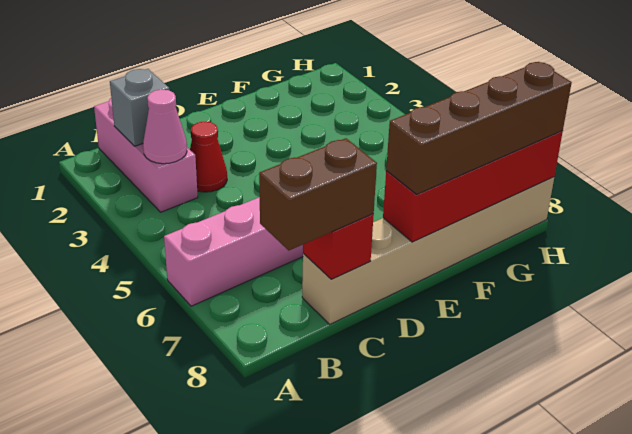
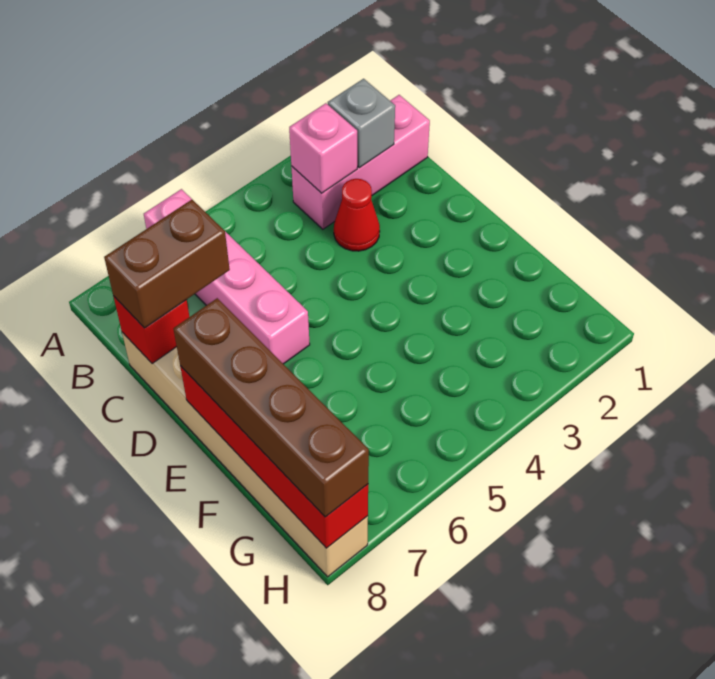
pink cone B3 level 2 -> pink brick B3 level 2
brown brick B8:C8 level 3 -> brown brick C7:C8 level 3

